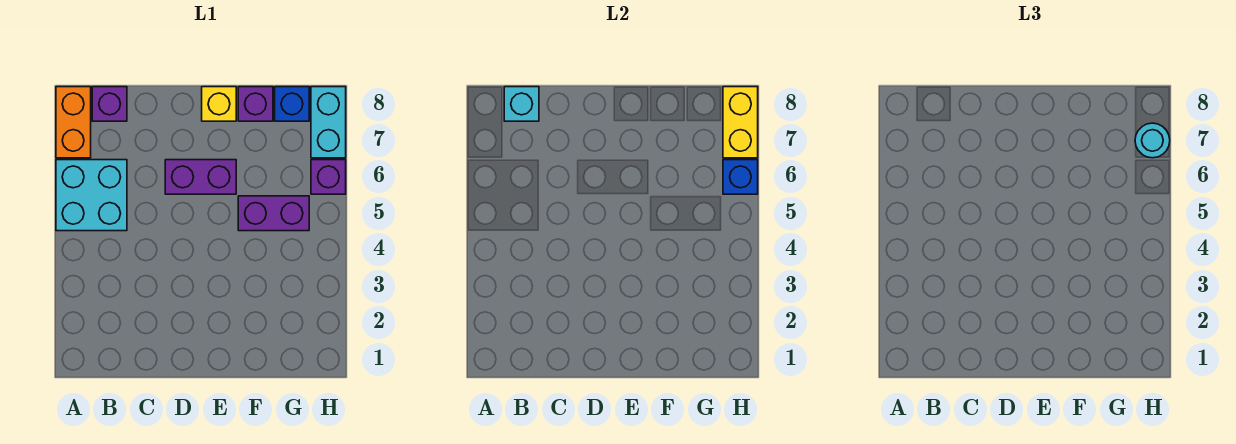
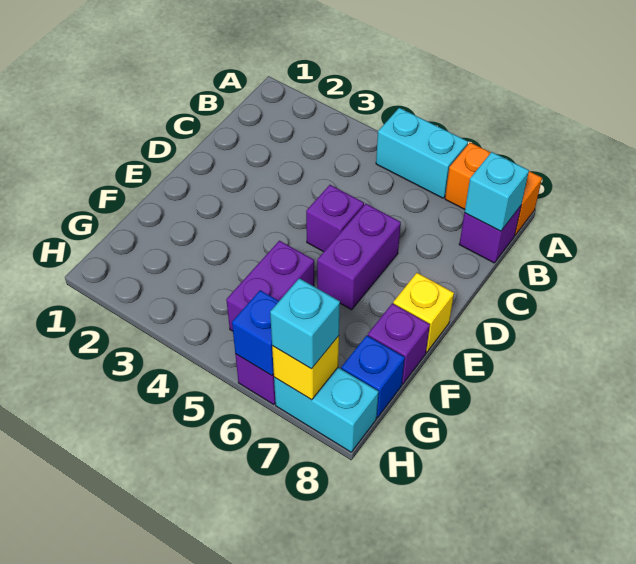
cyan brick A5:B6 level 1 -> cyan brick A5:A6 level 1
none -> purple brick D5 level 1
yellow brick H7:H8 level 2 -> yellow brick H7 level 2
cyan round brick H7 level 3 -> cyan brick H7 level 3

